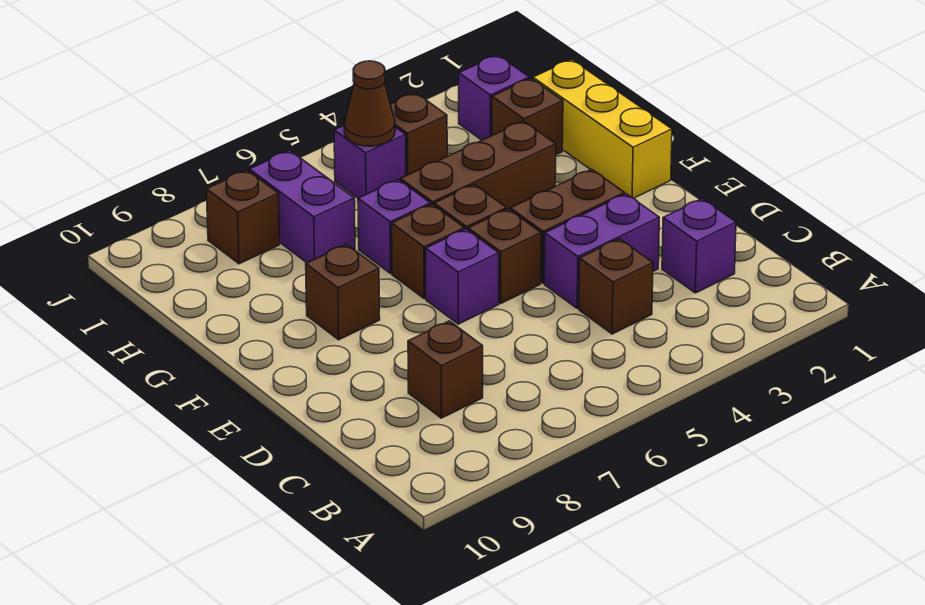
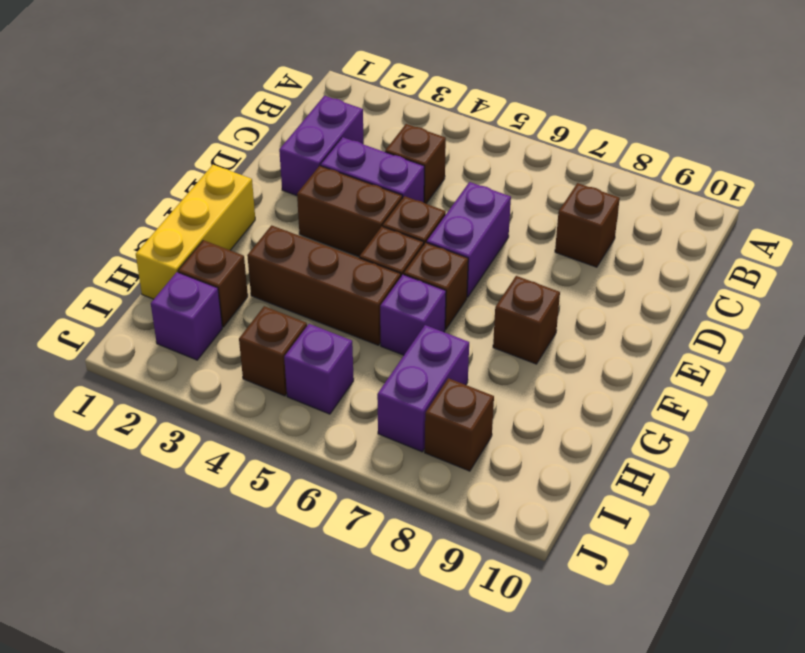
purple brick C2 level 1 -> purple brick C2:D2 level 1
purple brick E6 level 1 -> purple brick D6:E6 level 1
brown cone I5 level 2 -> none

